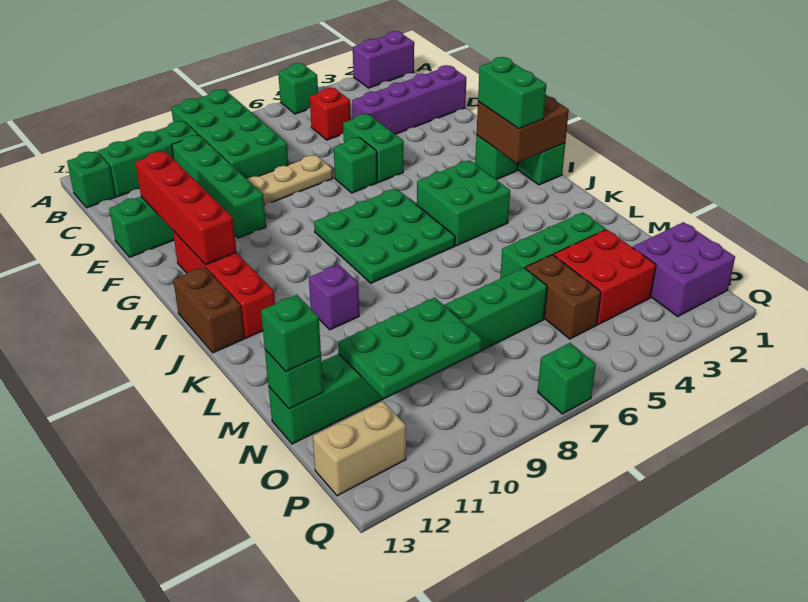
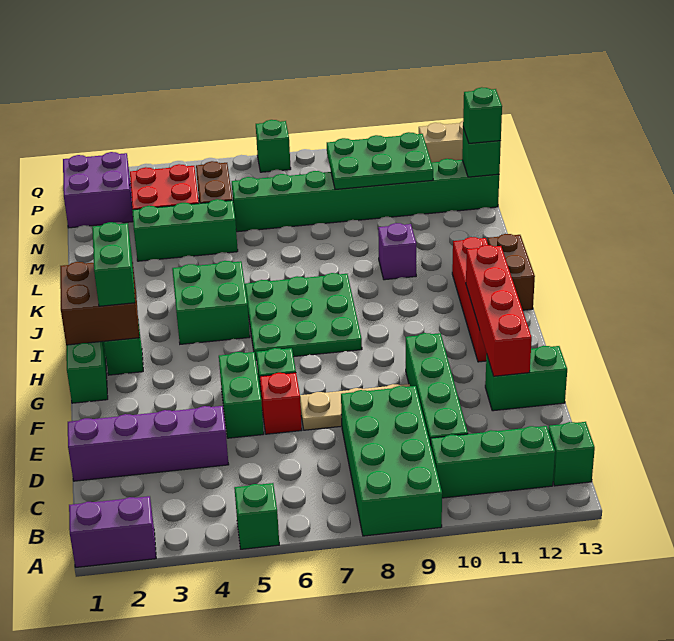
red brick C5 level 1 -> red brick E6 level 1

